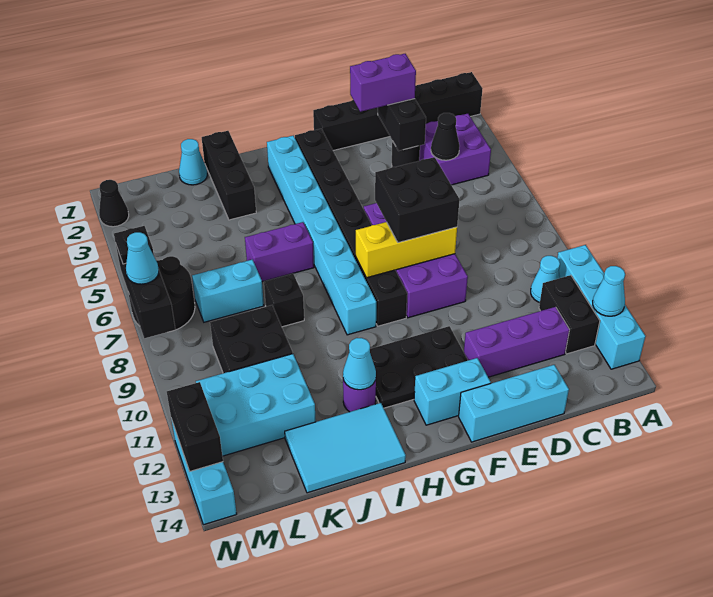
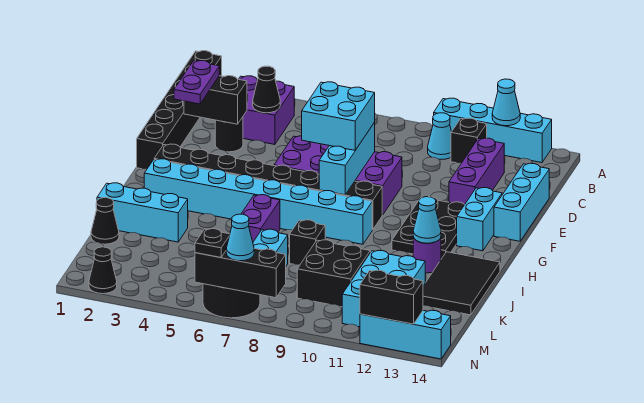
black brick B11:B12 level 1 -> black brick B11 level 1
purple brick D2:E2 level 3 -> purple plate D2:E2 level 3
black brick E7:F8 level 3 -> cyan brick E7:F8 level 3
yellow brick E8:G8 level 2 -> cyan brick E8:G8 level 2
cyan tile I13:K14 level 1 -> black tile I13:K14 level 1
black brick J1:J3 level 1 -> cyan brick J1:J3 level 1
cyan cone K1 level 1 -> black cone K1 level 1

